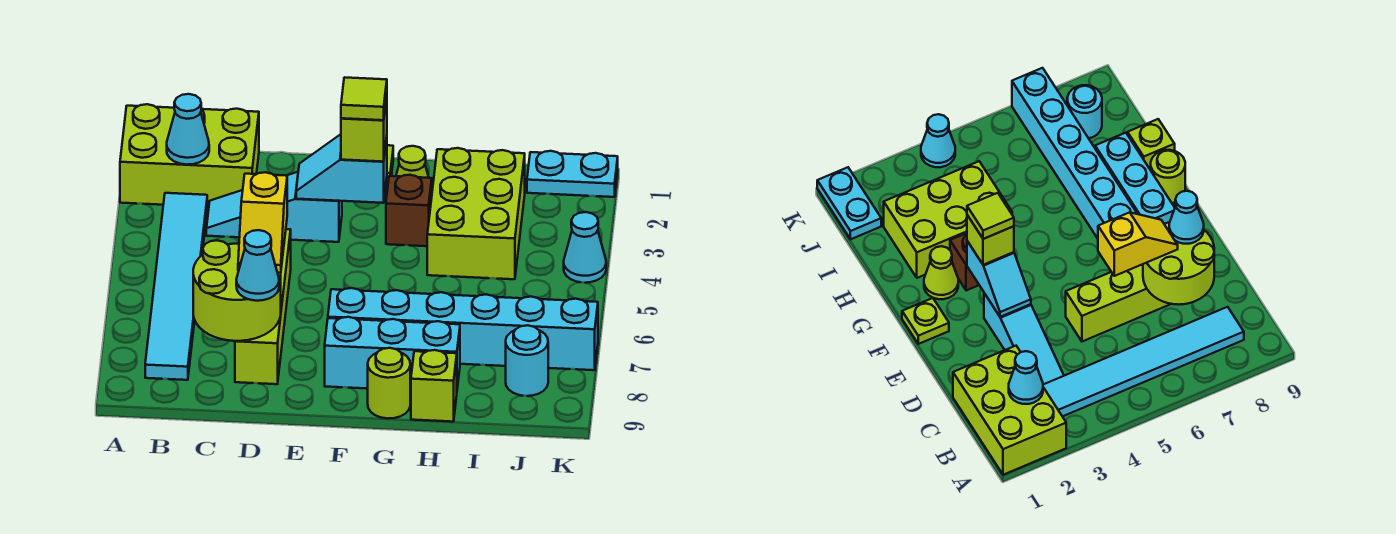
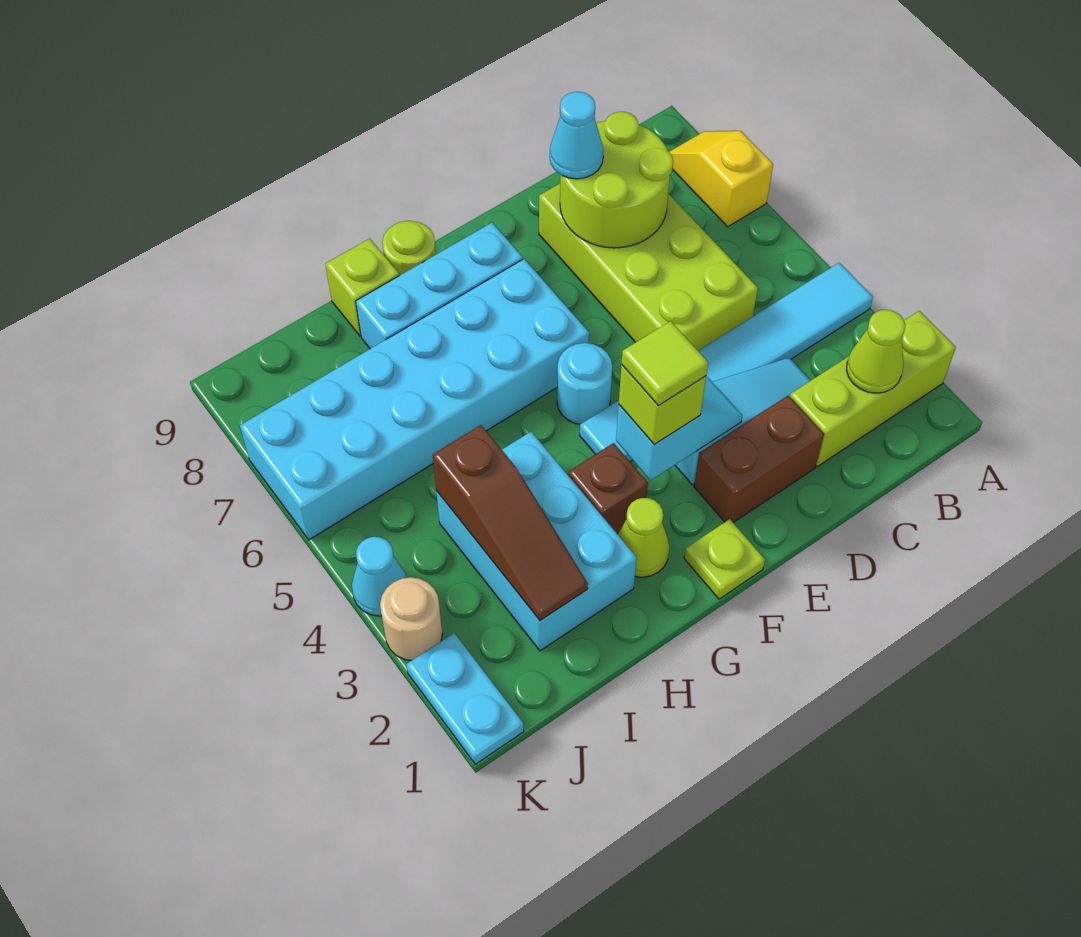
lime brick A1:C2 level 1 -> lime brick A2:C2 level 1
cyan cone B2 level 2 -> lime cone B2 level 2
cyan tile B3:B8 level 1 -> cyan tile A4:F4 level 1
none -> brown brick D2:E2 level 1
lime brick D5:D8 level 1 -> lime brick C5:D8 level 1
yellow slope D6:D7 level 3 top 6 -> yellow slope A7:A8 level 1 top 7
cyan brick F7:K7 level 1 -> cyan brick F6:K7 level 1
lime brick H2:I4 level 1 -> cyan brick H2:I4 level 1
none -> brown slope I2:I4 level 2 top 4
cyan plate J1:K1 level 1 -> cyan plate K1:K2 level 1
cyan round brick J8 level 1 -> cyan round brick F5 level 1
none -> tan round brick K3 level 1

